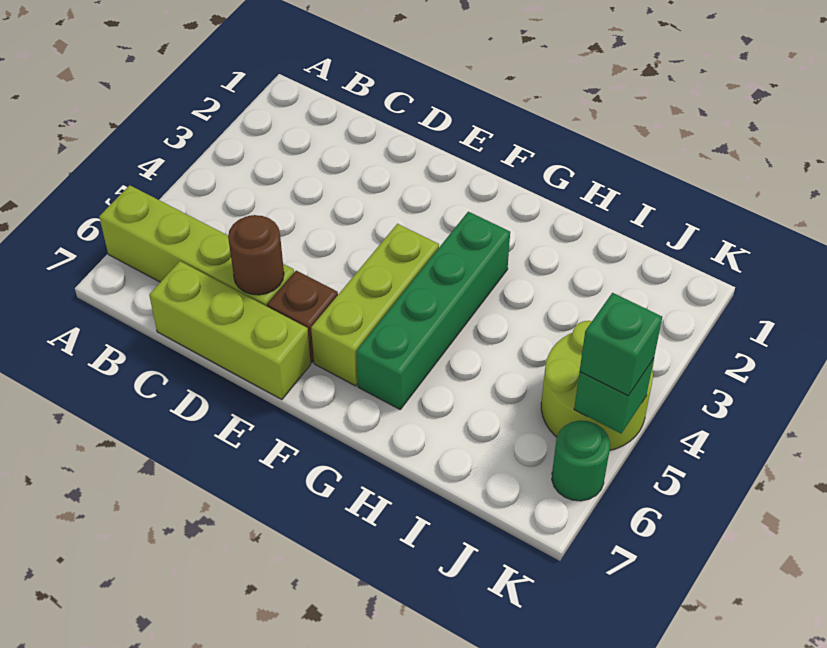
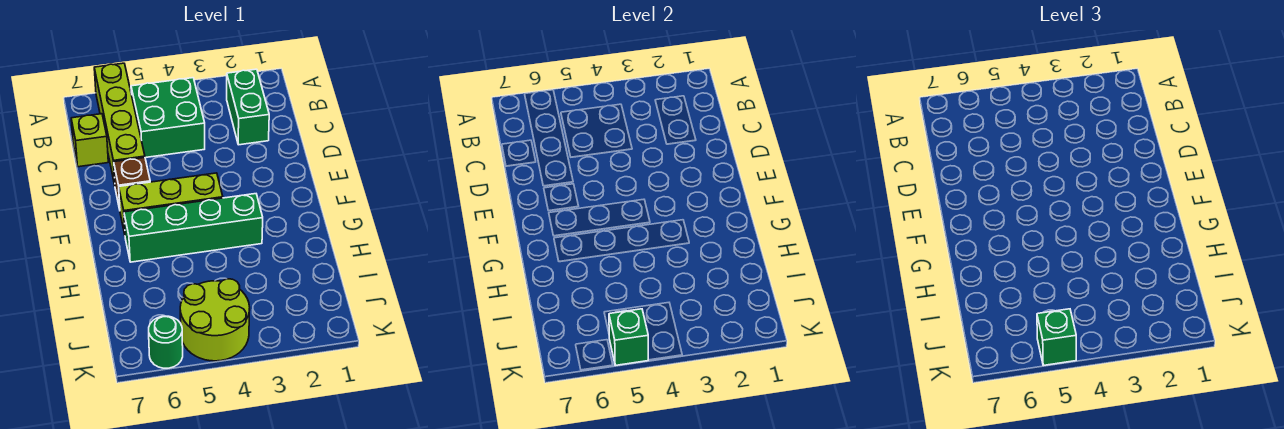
none -> green brick B2:C2 level 1
none -> green brick B4:C5 level 1
lime brick C7:E7 level 1 -> lime brick C7 level 1
brown round brick D6 level 2 -> none

